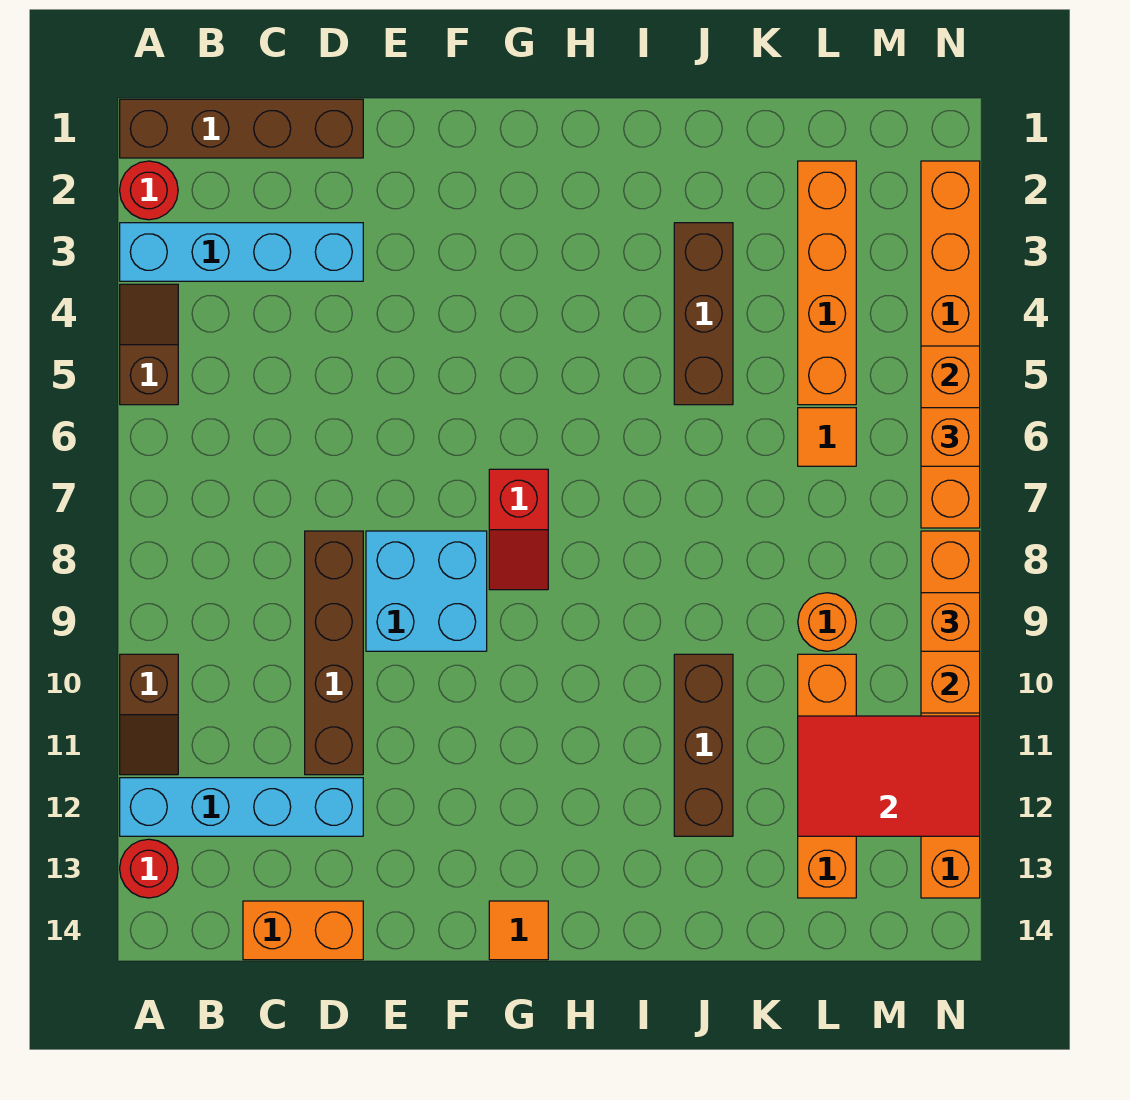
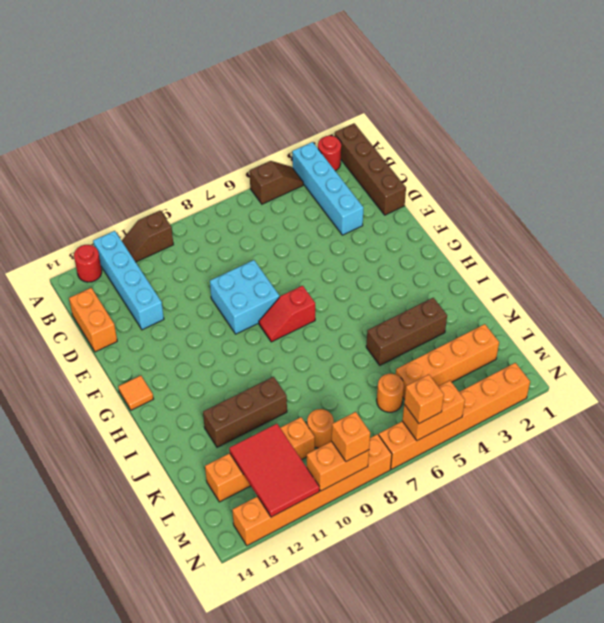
brown brick D8:D11 level 1 -> none
orange tile L6 level 1 -> orange round brick L6 level 1

